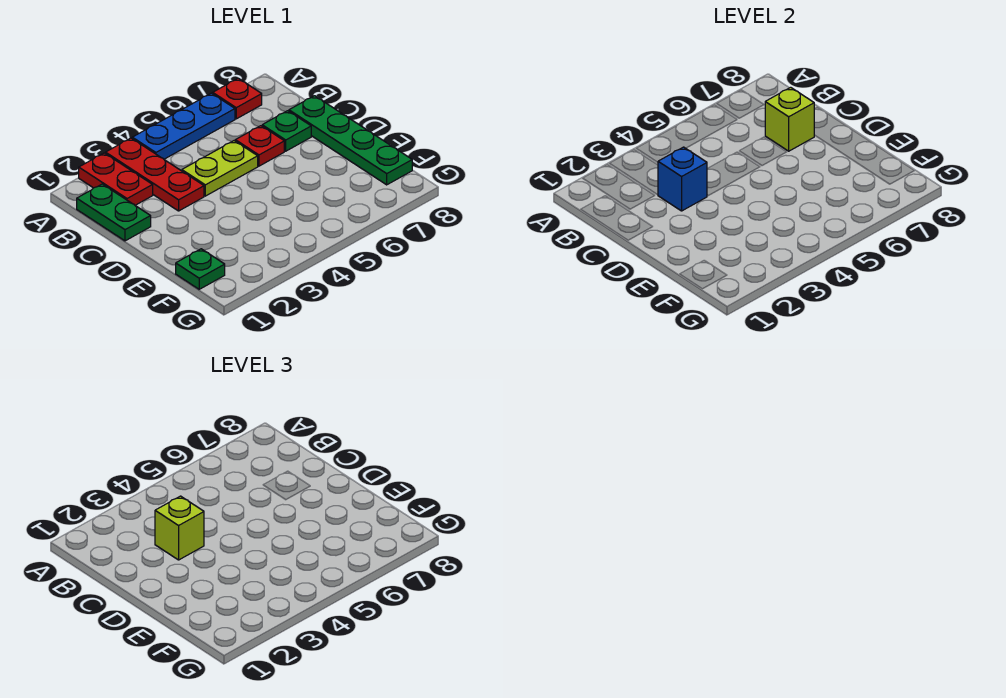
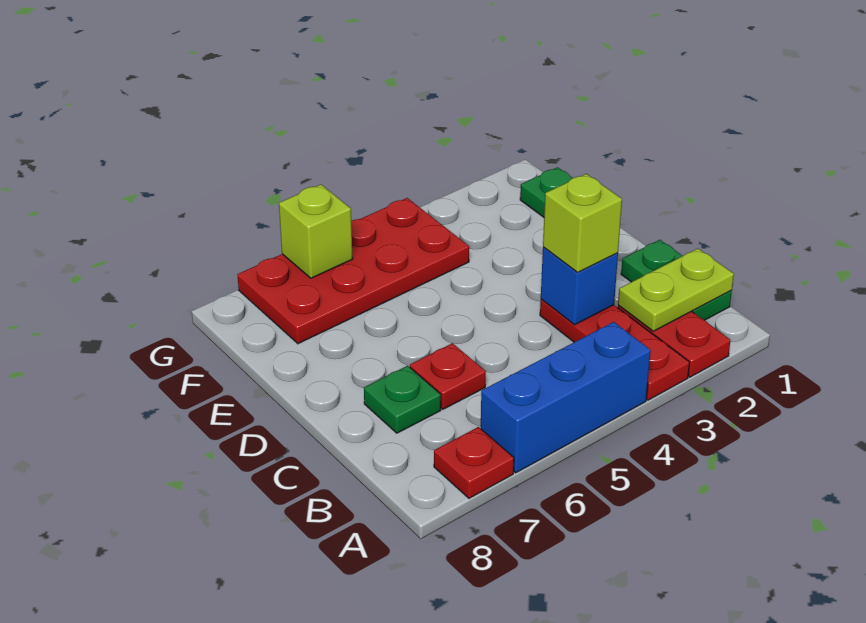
blue plate A4:A6 level 1 -> blue brick A4:A6 level 1
lime plate C4:C5 level 1 -> lime plate B1:B2 level 2
lime brick C7 level 2 -> lime brick G6 level 2
green plate C8:F8 level 1 -> none
none -> red plate F4:G7 level 1

